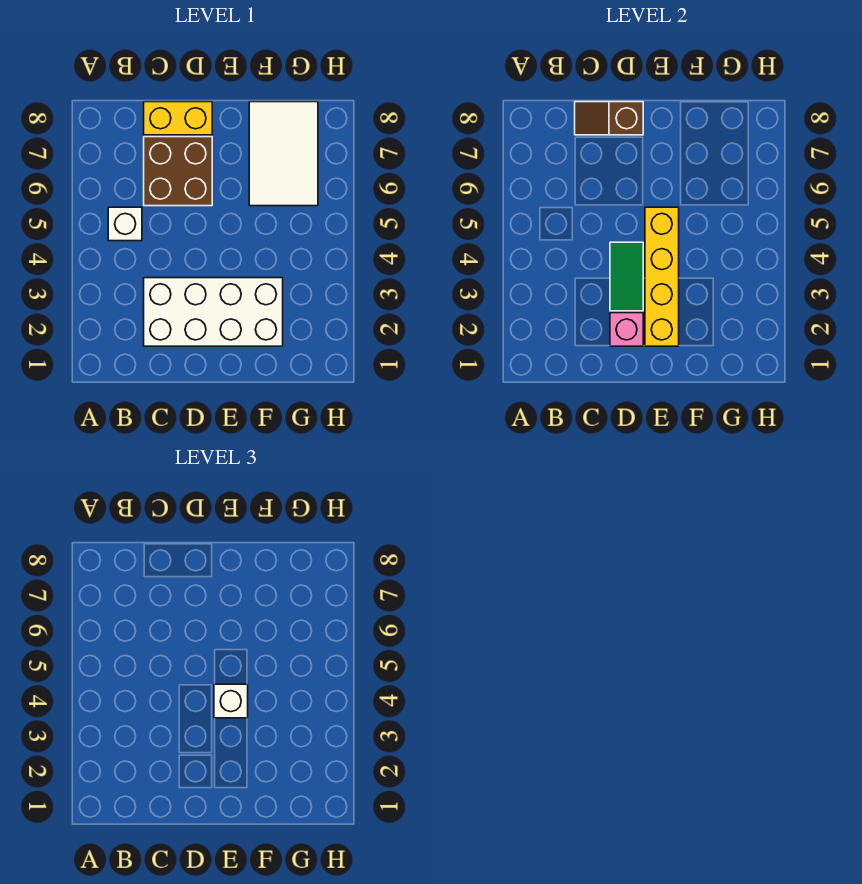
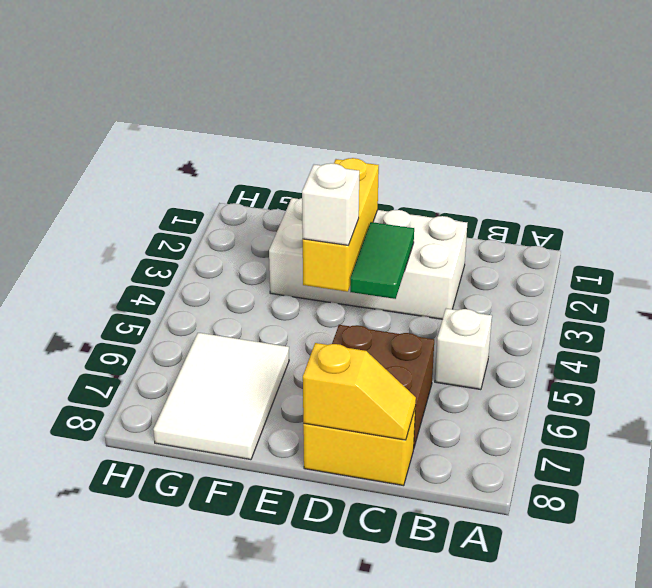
brown slope C8:D8 level 2 top D -> yellow slope C8:D8 level 2 top D
pink brick D2 level 2 -> none
yellow brick E2:E5 level 2 -> yellow brick E2:E4 level 2

